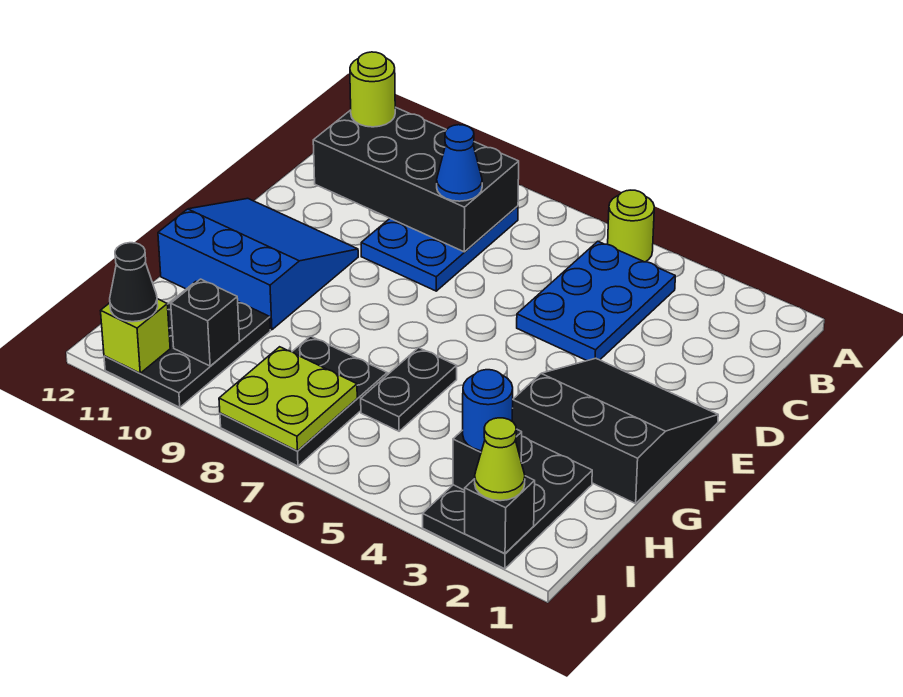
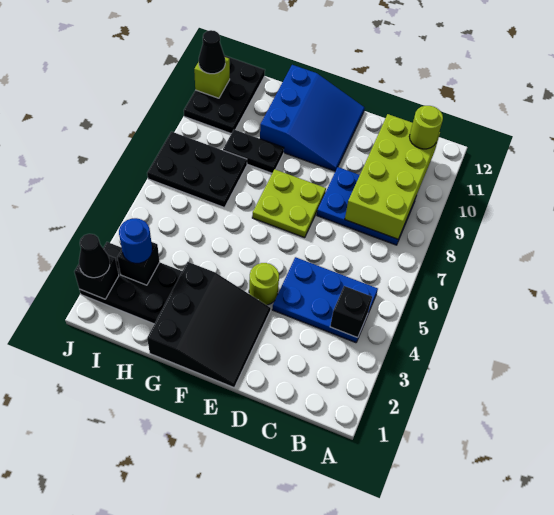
lime round brick A5 level 1 -> lime round brick E4 level 1
black brick B8:C11 level 2 -> lime brick B8:C11 level 2
blue cone C8 level 3 -> none
black plate G6:H6 level 1 -> black plate G9:H9 level 1
black plate H10:J11 level 1 -> black plate I10:J12 level 1
lime plate I7:J8 level 2 -> lime plate E7:F8 level 1
black brick I10 level 2 -> black brick B4 level 2
lime cone J2 level 3 -> black cone J2 level 3

